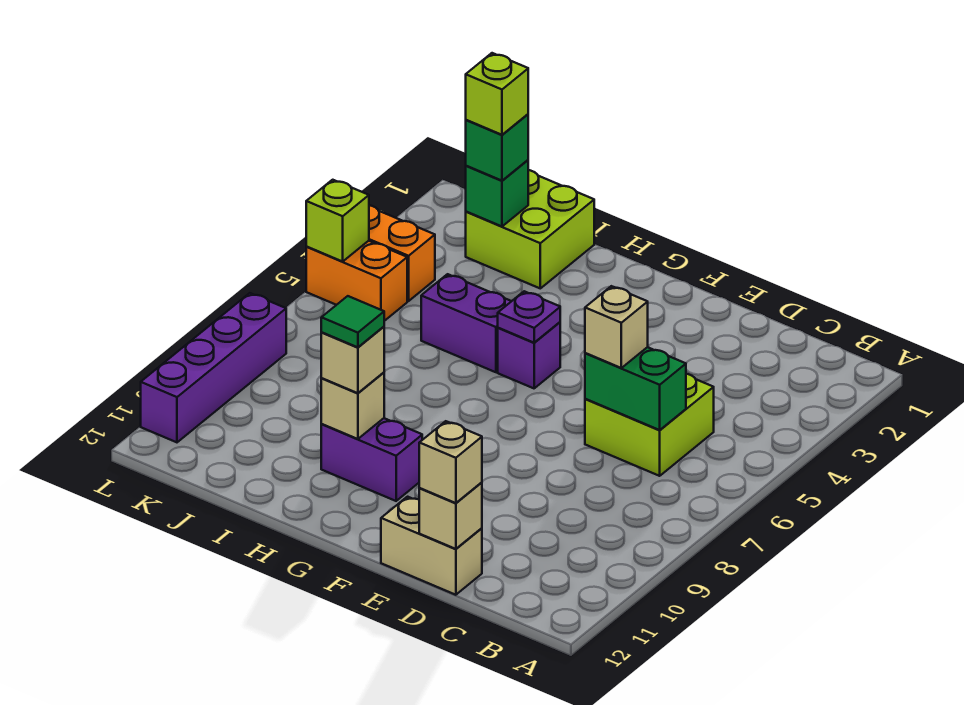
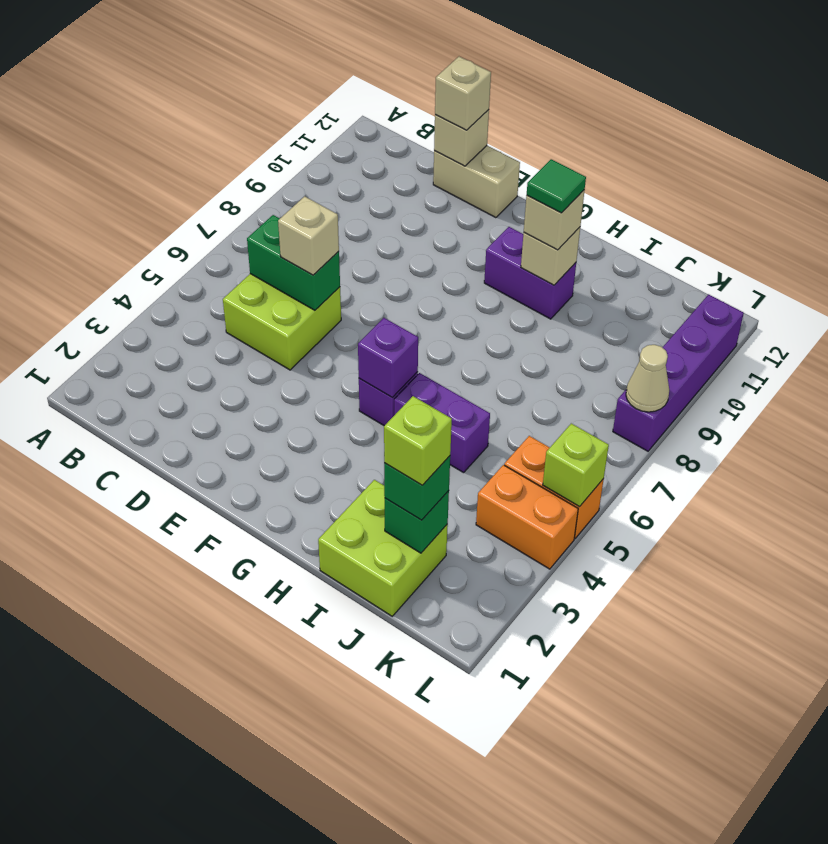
purple plate G5 level 2 -> purple brick G5 level 2
none -> tan cone L8 level 2

